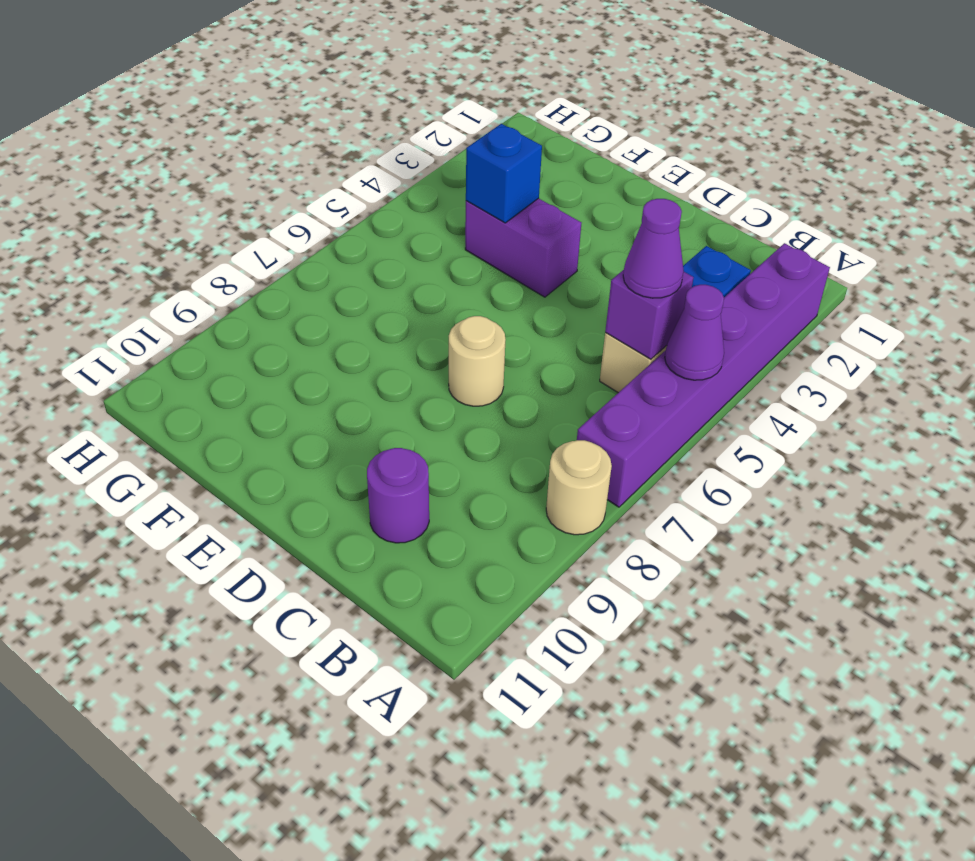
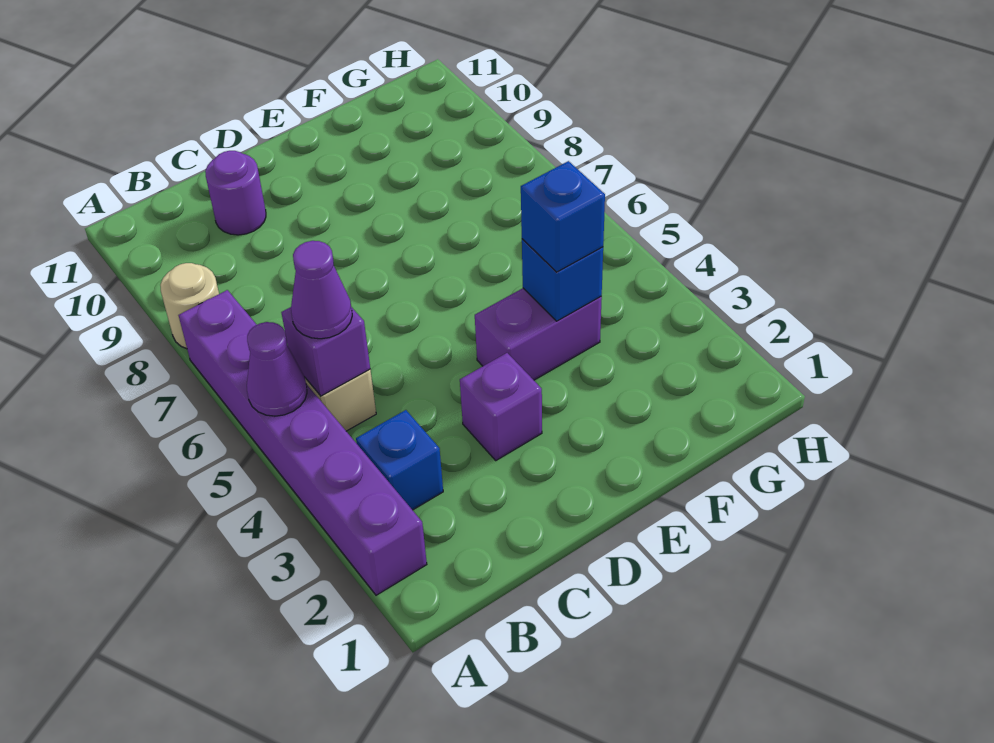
none -> purple brick D3 level 1
tan round brick D7 level 1 -> none
none -> blue brick F4 level 3

